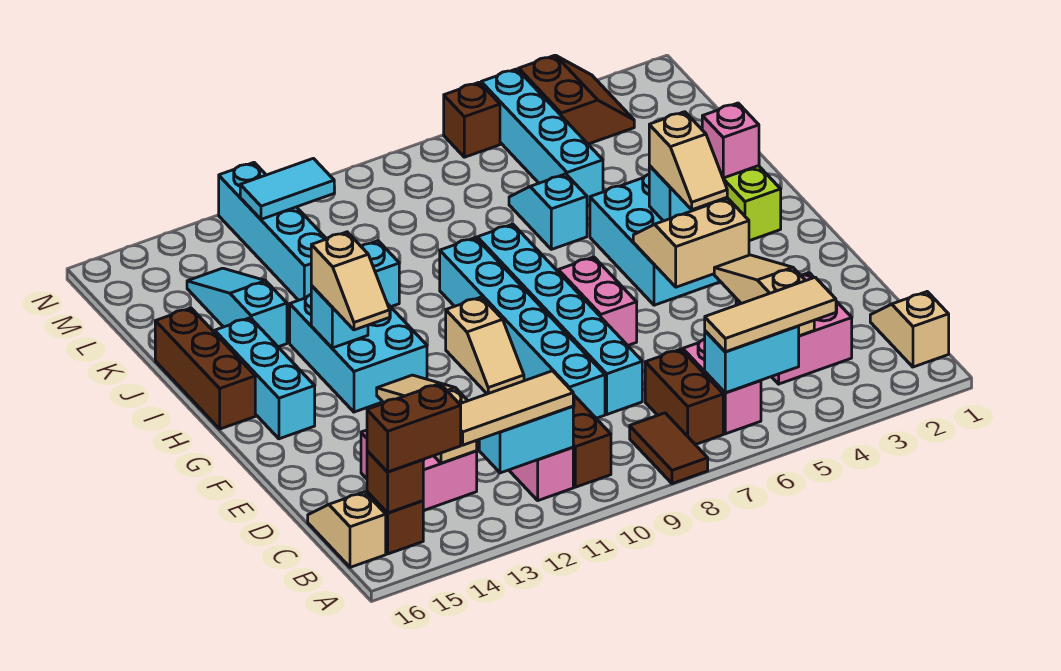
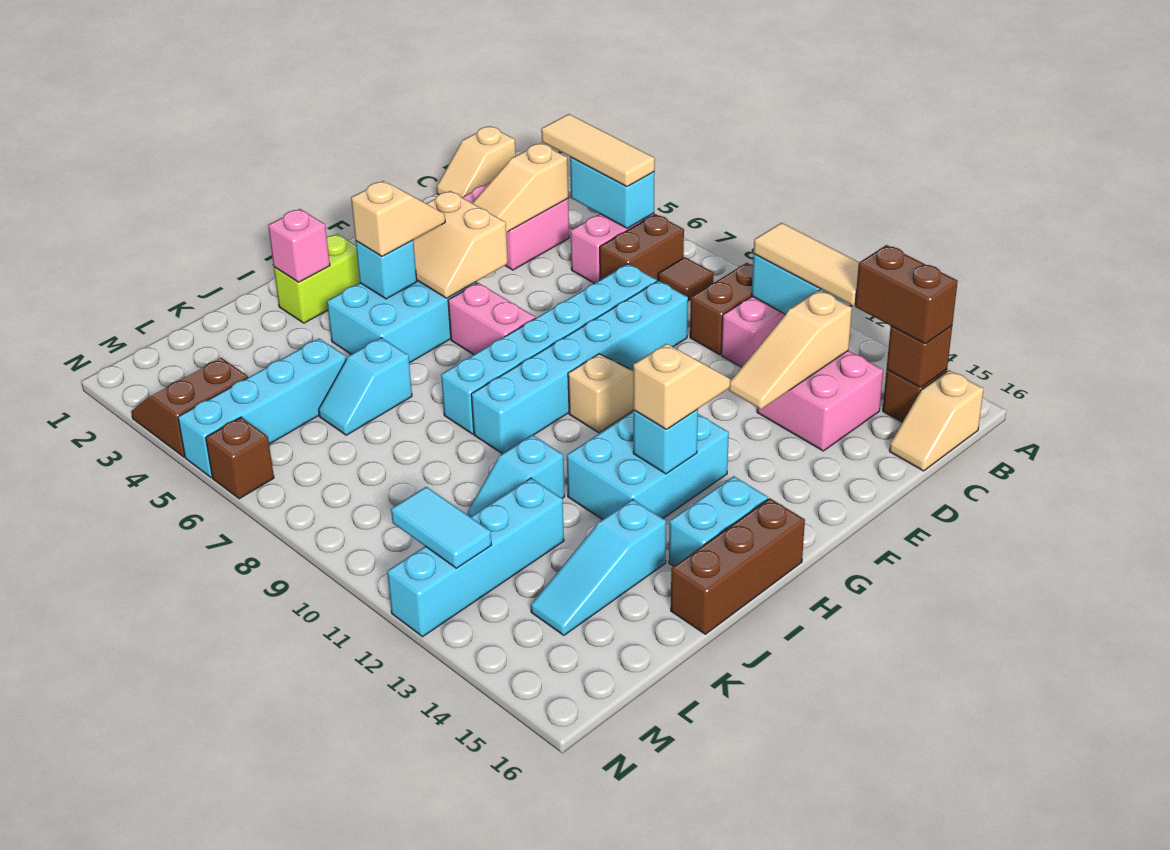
brown tile A8:B8 level 1 -> brown tile B8 level 1
pink brick F7:G7 level 1 -> pink brick G6:G7 level 1
cyan brick G15:I15 level 1 -> cyan brick H15:I15 level 1

